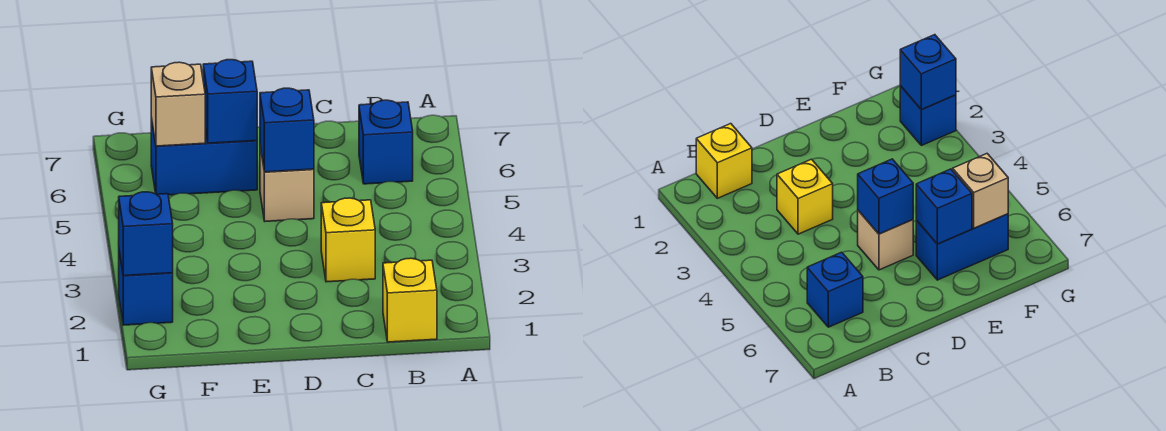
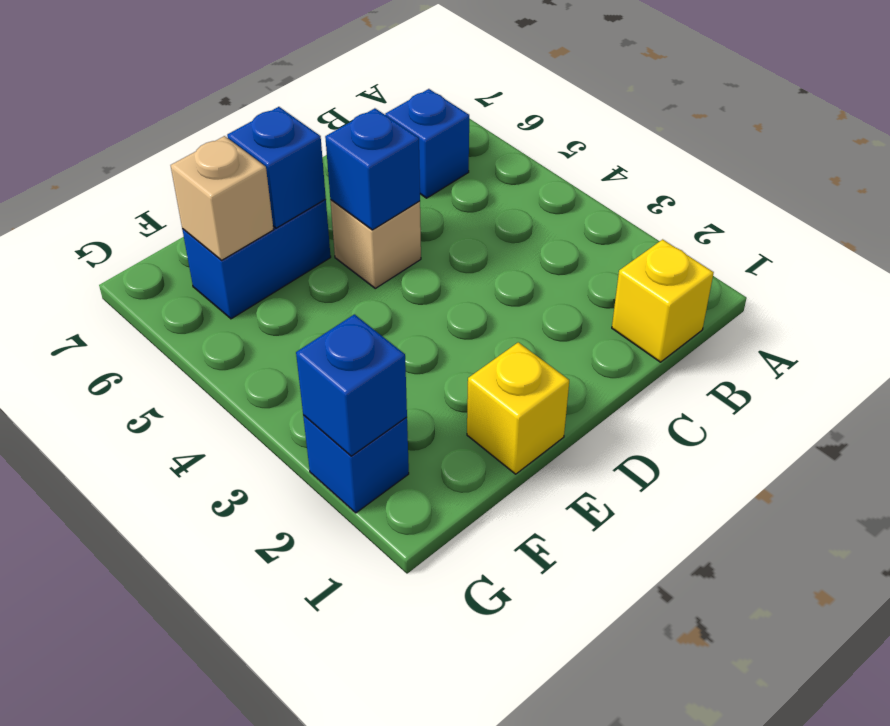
yellow brick C3 level 1 -> yellow brick E1 level 1

